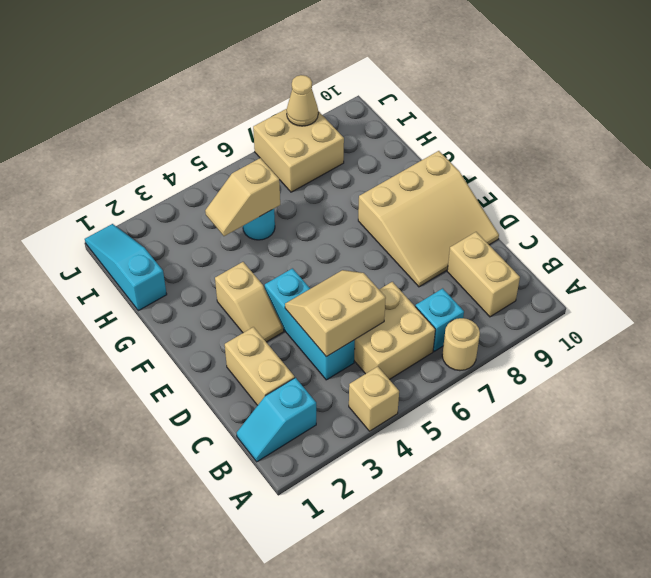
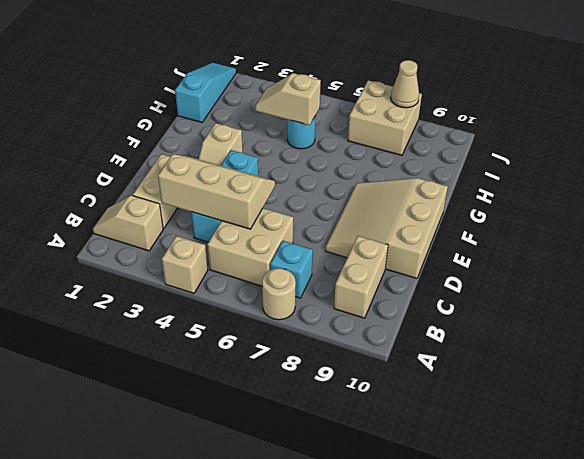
cyan slope B1:B2 level 1 top 2 -> tan slope B1:B2 level 1 top 2
tan slope C4:D5 level 2 top C -> tan slope C3:D5 level 2 top C
tan slope D8:F10 level 1 top F -> tan slope D8:F10 level 1 top 10

